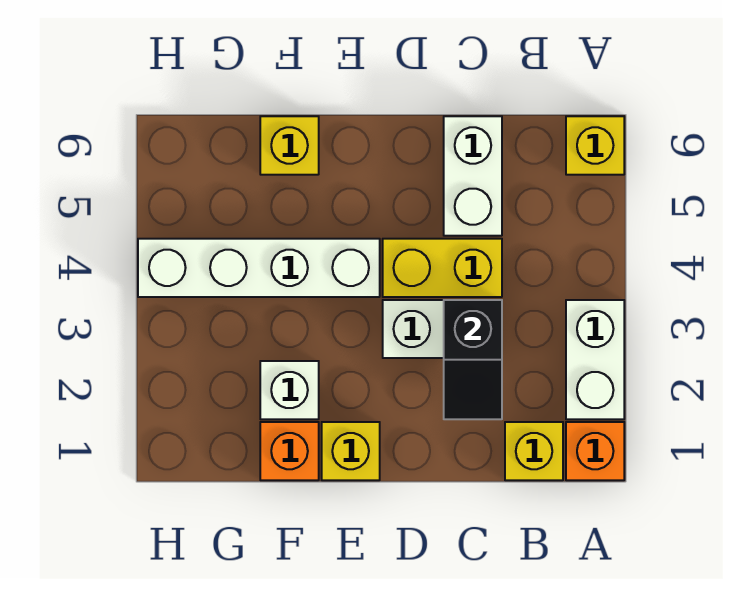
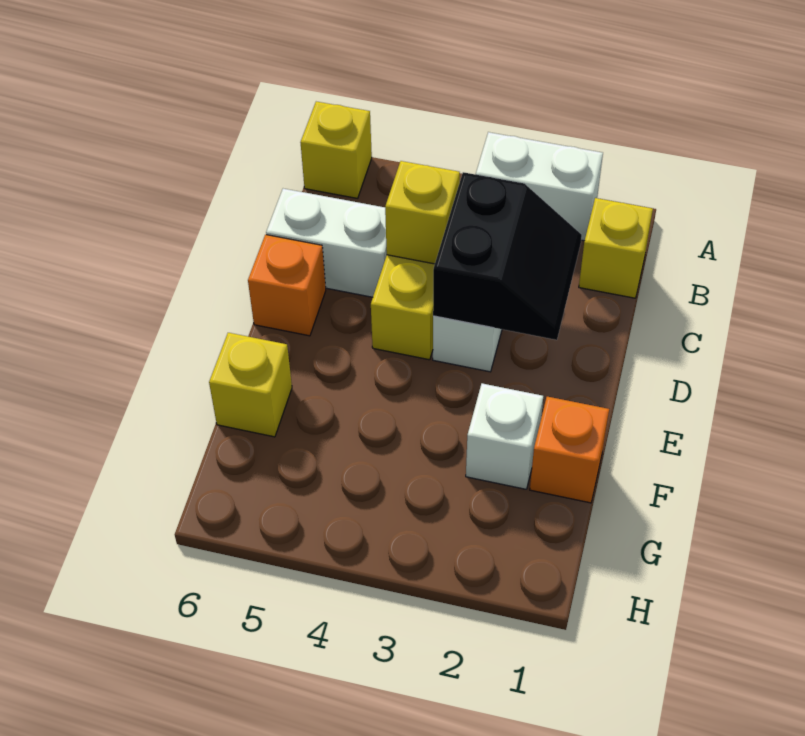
orange brick A1 level 1 -> orange brick D6 level 1
black slope C2:C3 level 2 top 3 -> black slope C2:D3 level 2 top 3
yellow brick E1 level 1 -> yellow brick C4 level 2
white brick E4:H4 level 1 -> none

